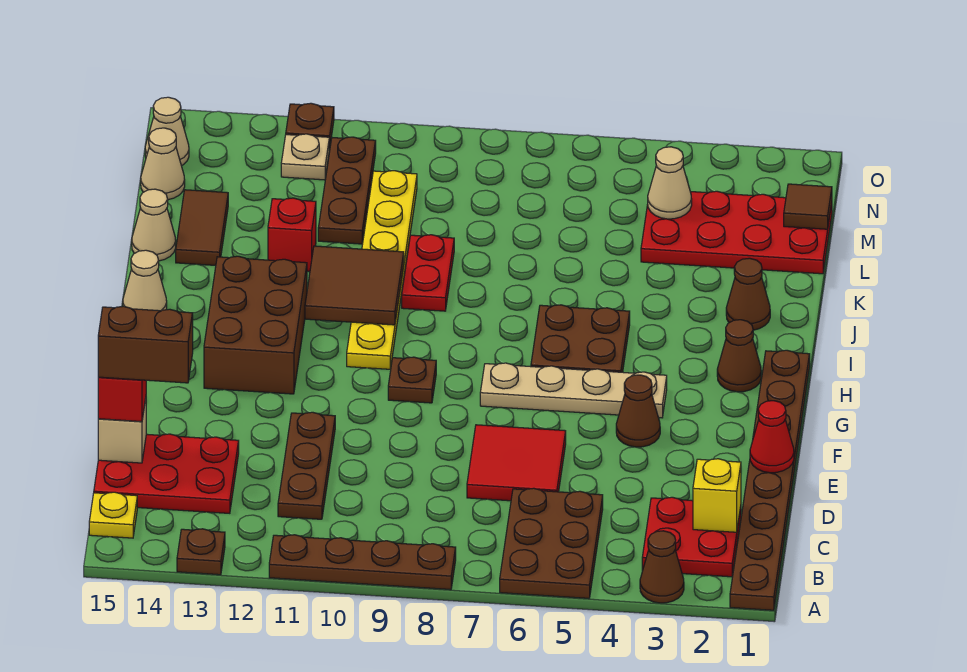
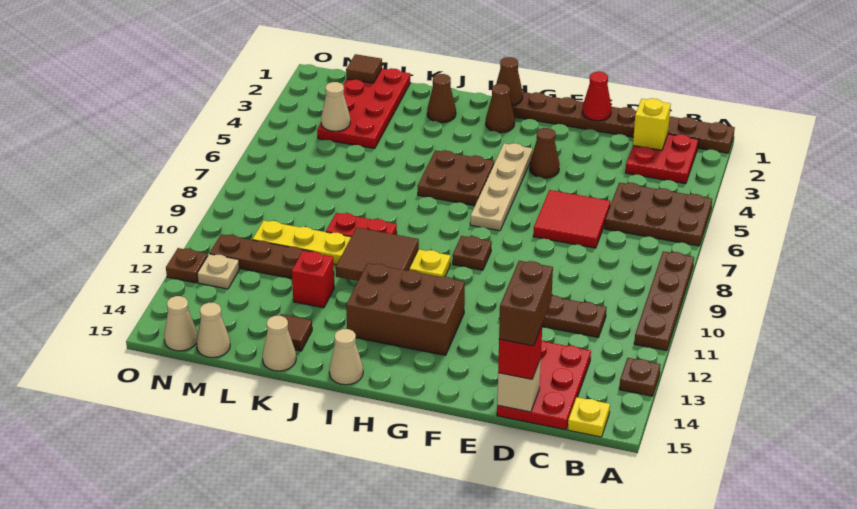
brown cone A3 level 1 -> brown cone H1 level 2
brown tile K14:L14 level 1 -> brown tile K14 level 1

